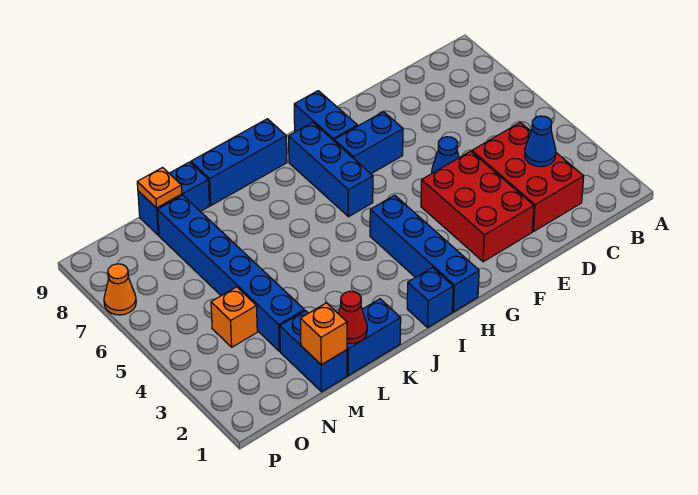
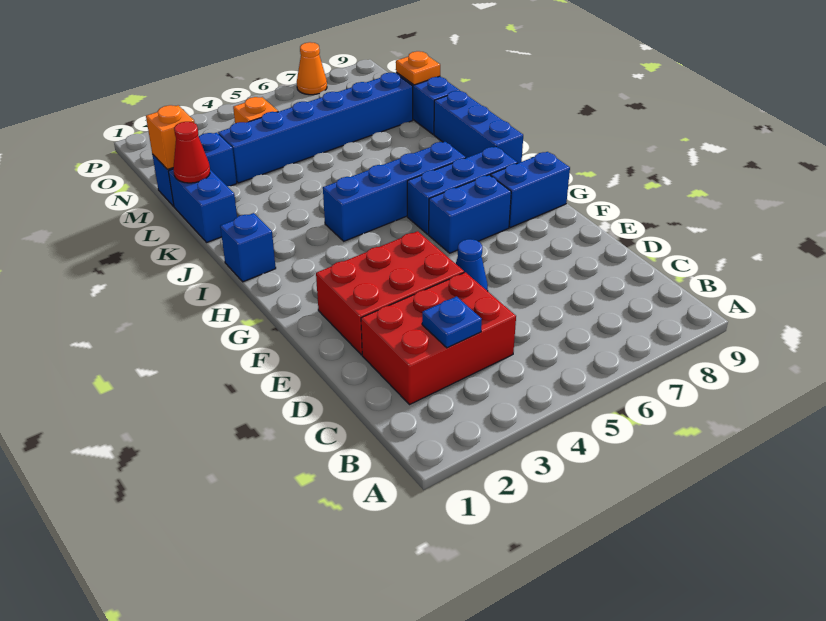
blue cone C3 level 2 -> blue plate C3 level 2
blue brick F7:G7 level 1 -> blue brick G6:G7 level 1
blue brick H1:H4 level 1 -> blue brick I4:I7 level 1

